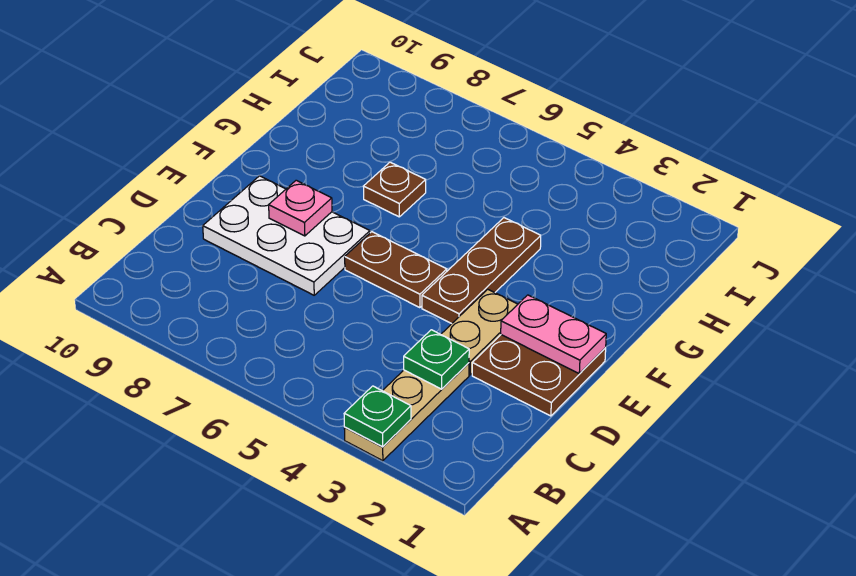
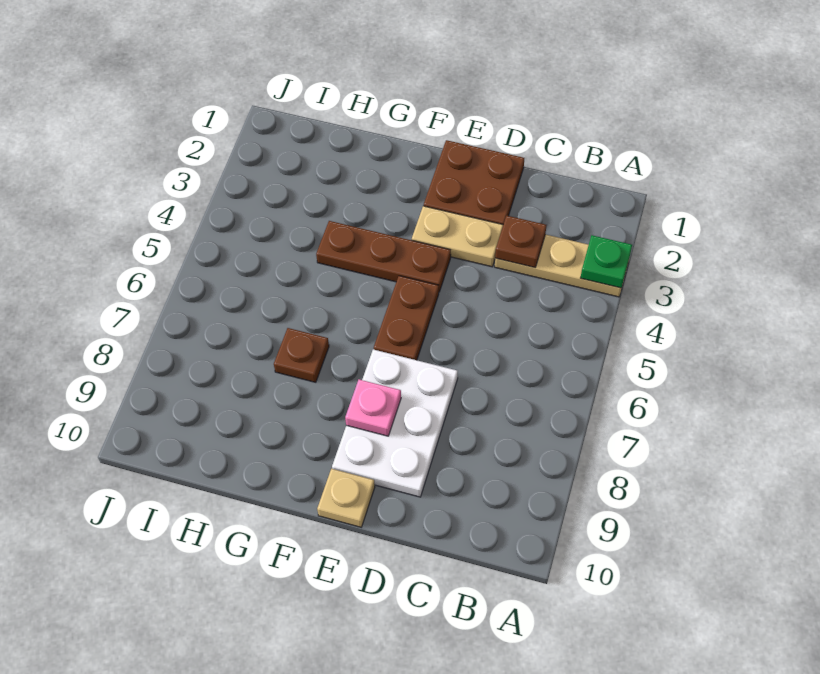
green plate C3 level 2 -> brown plate C3 level 2
pink plate E1:E2 level 2 -> none
none -> tan plate E10 level 1

